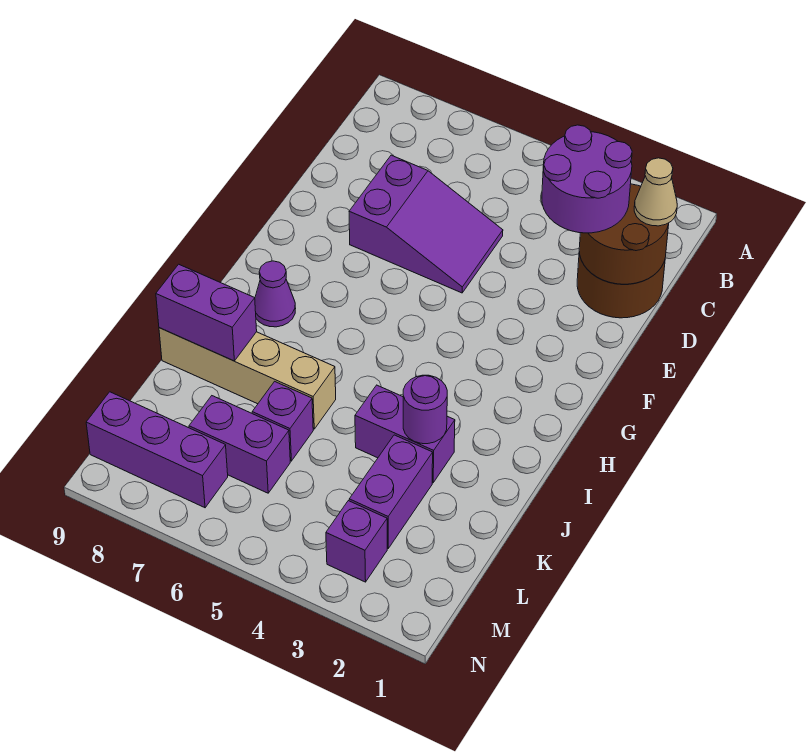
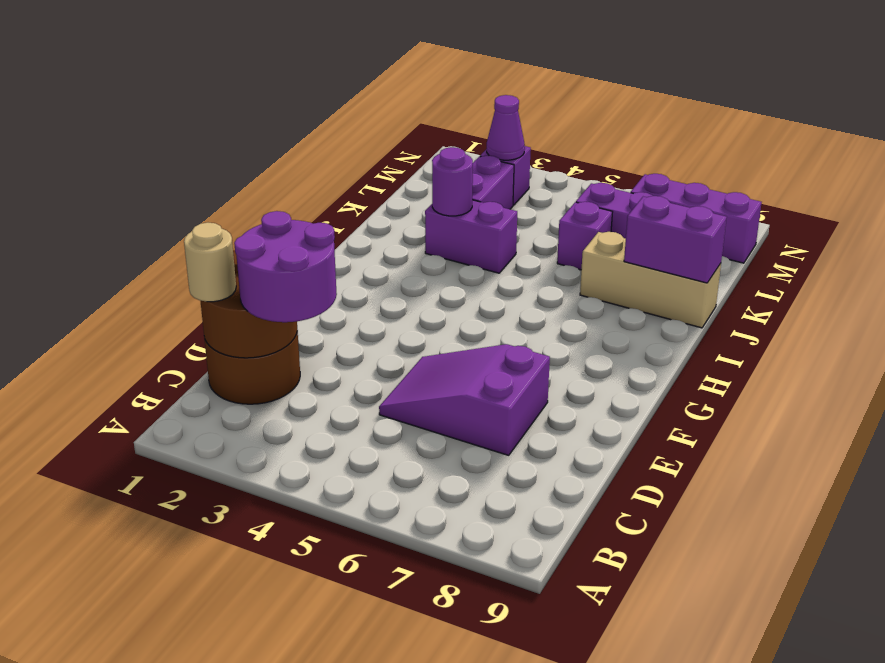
tan cone C1 level 3 -> tan round brick C1 level 3
purple cone H8 level 1 -> purple cone M3 level 2
tan brick J6:J9 level 1 -> tan brick J7:J9 level 1

